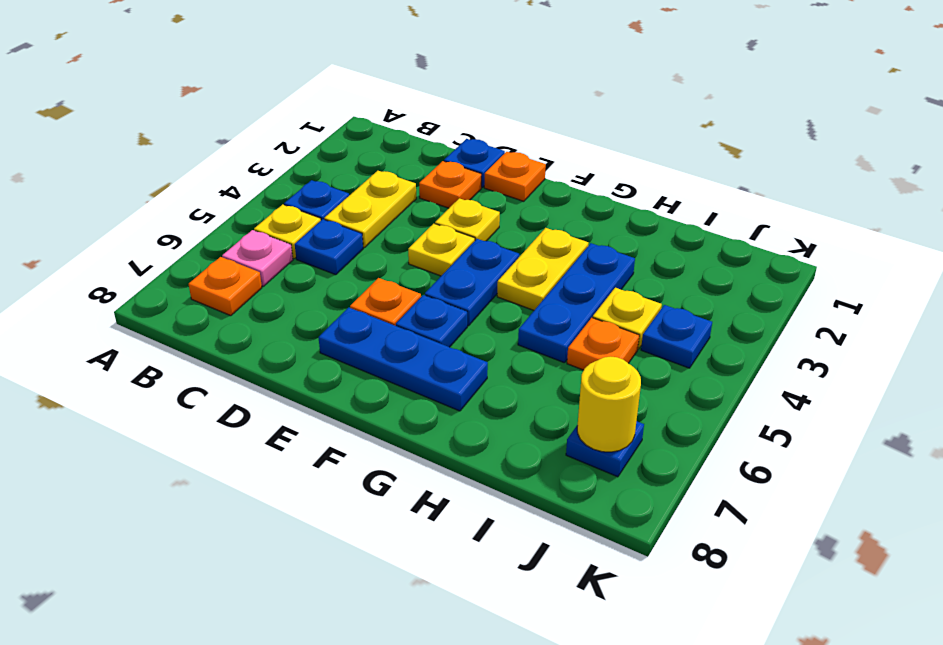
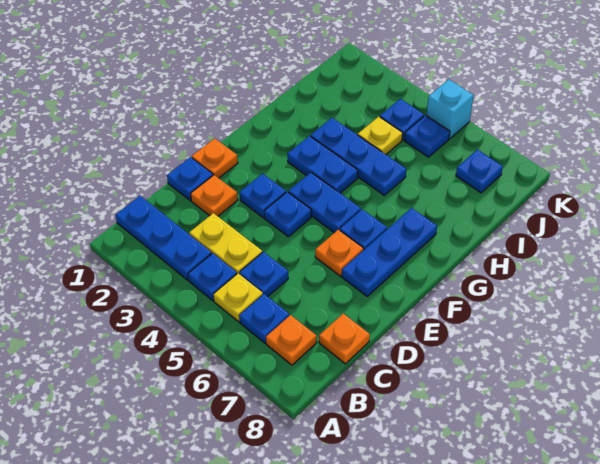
none -> blue plate B1:B3 level 1
pink plate B6 level 1 -> blue plate B6 level 1
yellow plate E3 level 1 -> blue plate E3 level 1
yellow plate E4 level 1 -> blue plate E4 level 1
yellow plate G3:G4 level 1 -> blue plate G3:G4 level 1
orange plate I5 level 1 -> orange plate C8 level 1
none -> blue plate J5 level 1
yellow round brick J7 level 2 -> none
none -> cyan brick K5 level 1

